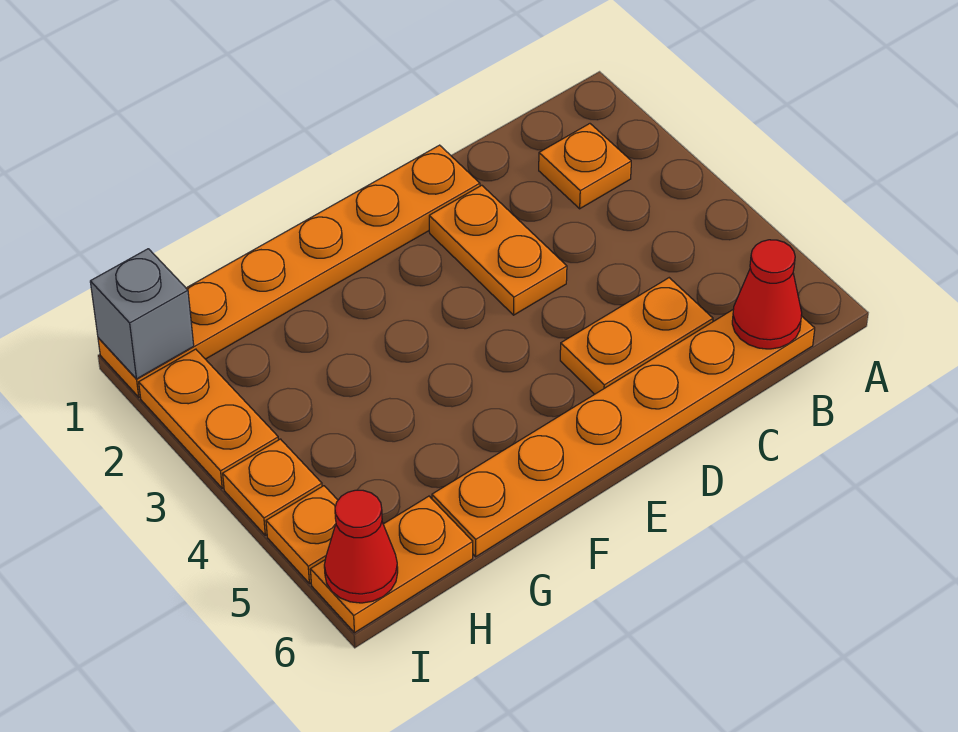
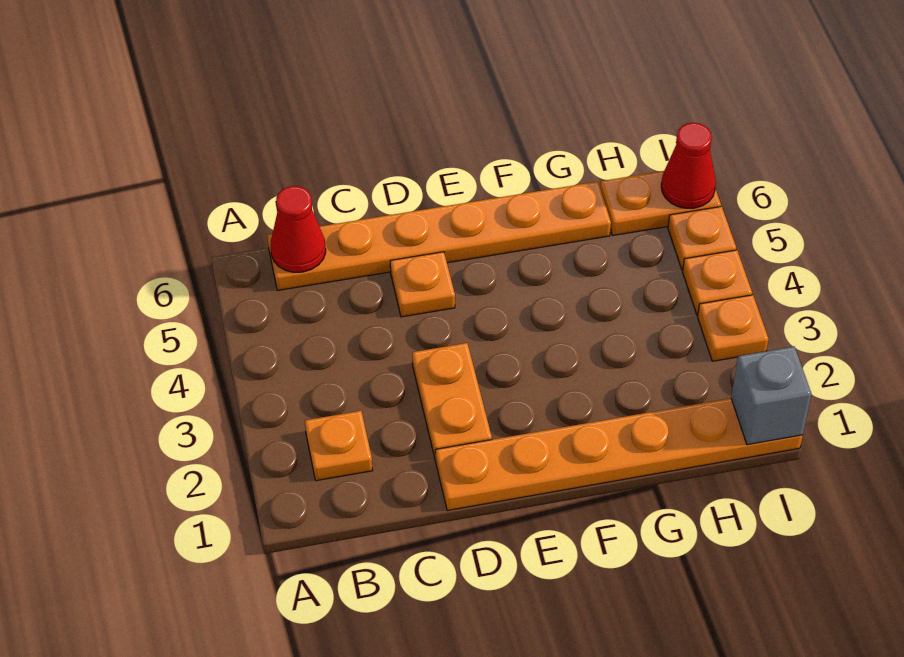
orange plate C5:D5 level 1 -> orange plate D5 level 1
orange plate I2:I3 level 1 -> orange plate I3 level 1

